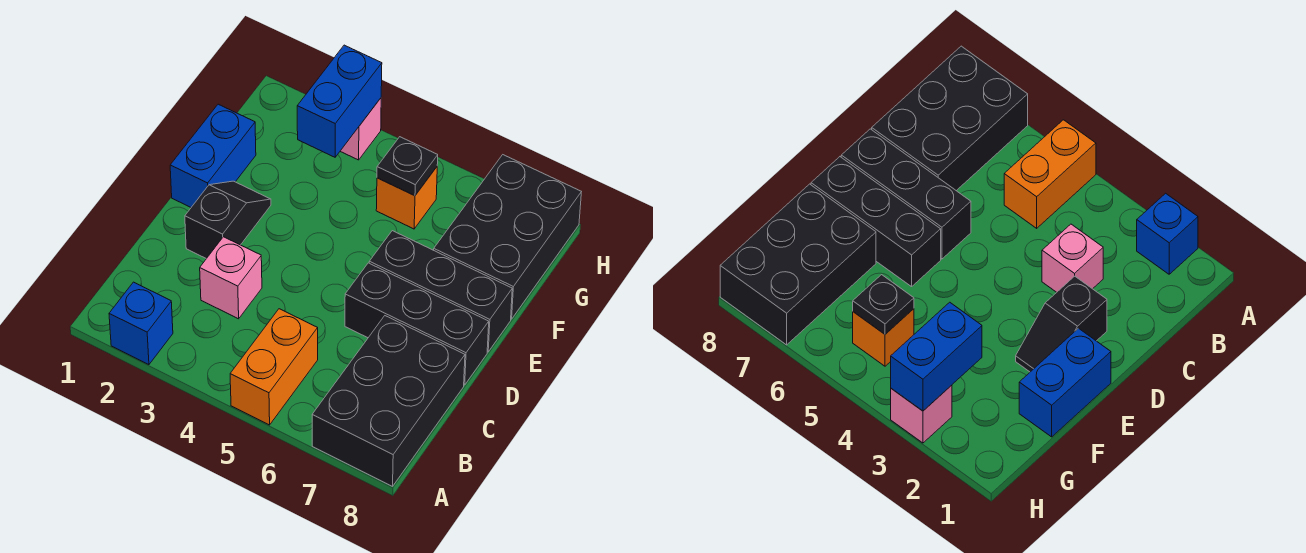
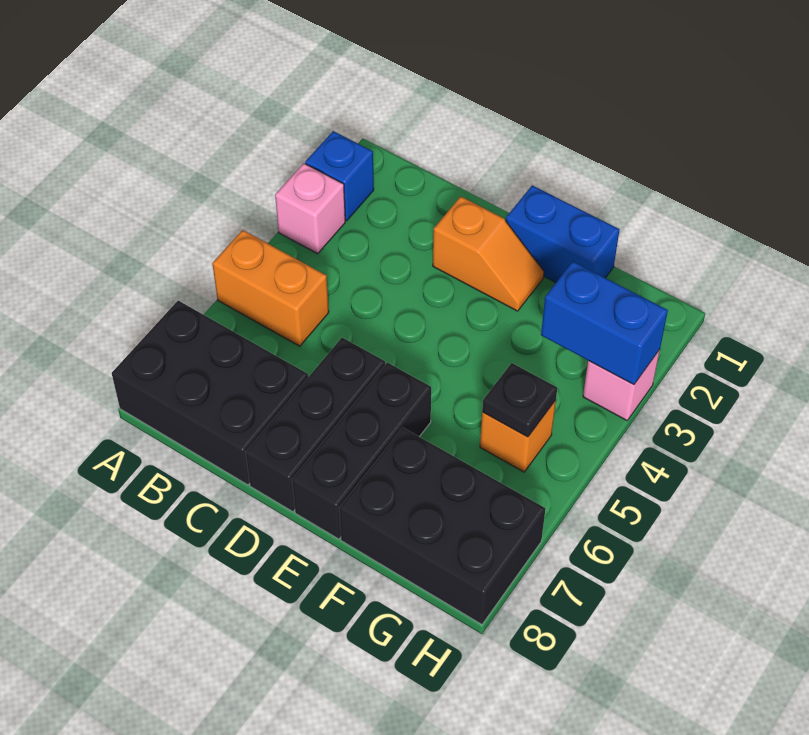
pink brick C3 level 1 -> pink brick A3 level 1
black slope D2:E2 level 1 top D -> orange slope D2:E2 level 1 top D

